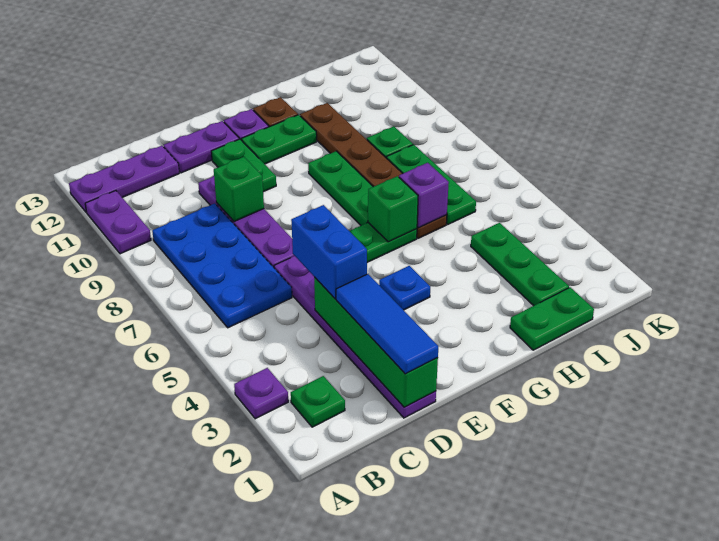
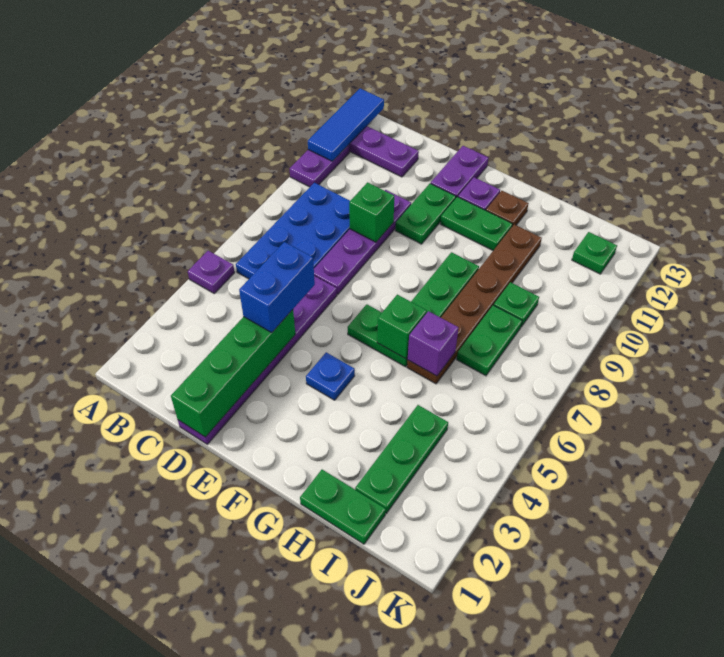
purple plate A3 level 1 -> purple plate A5 level 1
green plate B2 level 1 -> green plate J12 level 1
blue tile D1:D3 level 3 -> blue tile A11:A13 level 2
purple plate D12:E12 level 1 -> purple plate E12:E13 level 1
green plate I6:I8 level 1 -> green plate I7:I8 level 1

